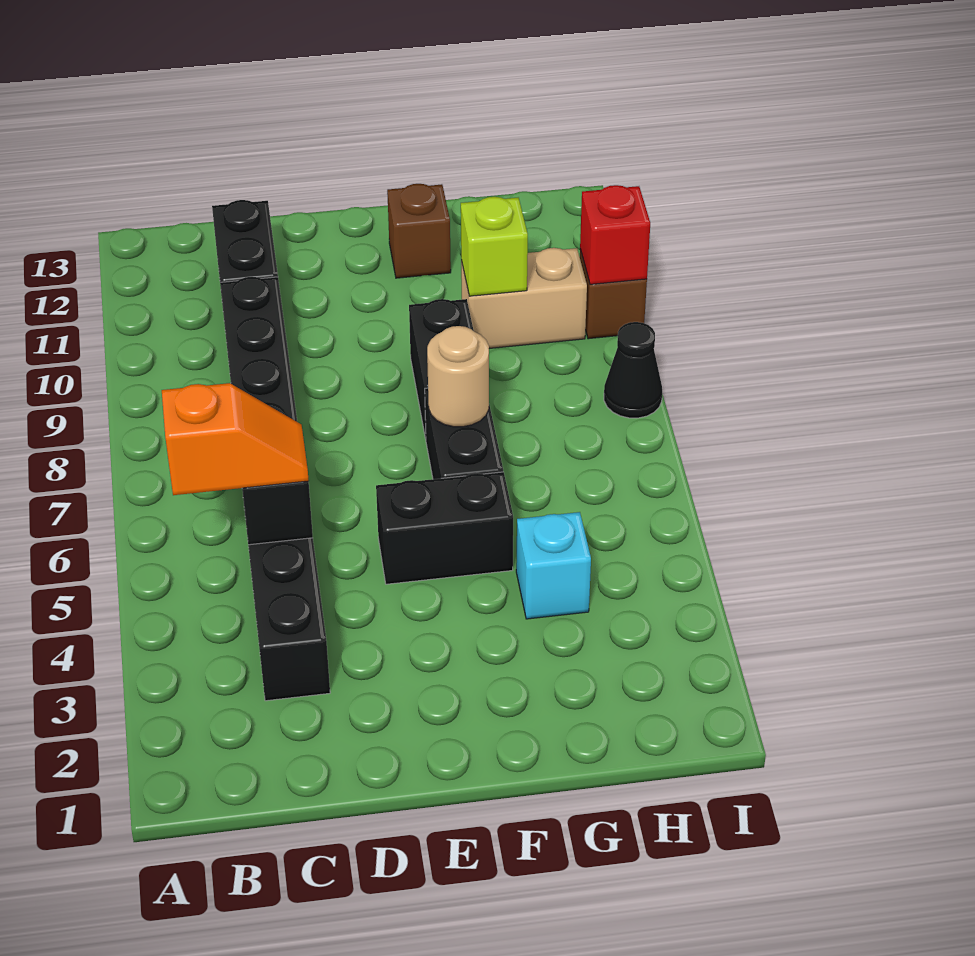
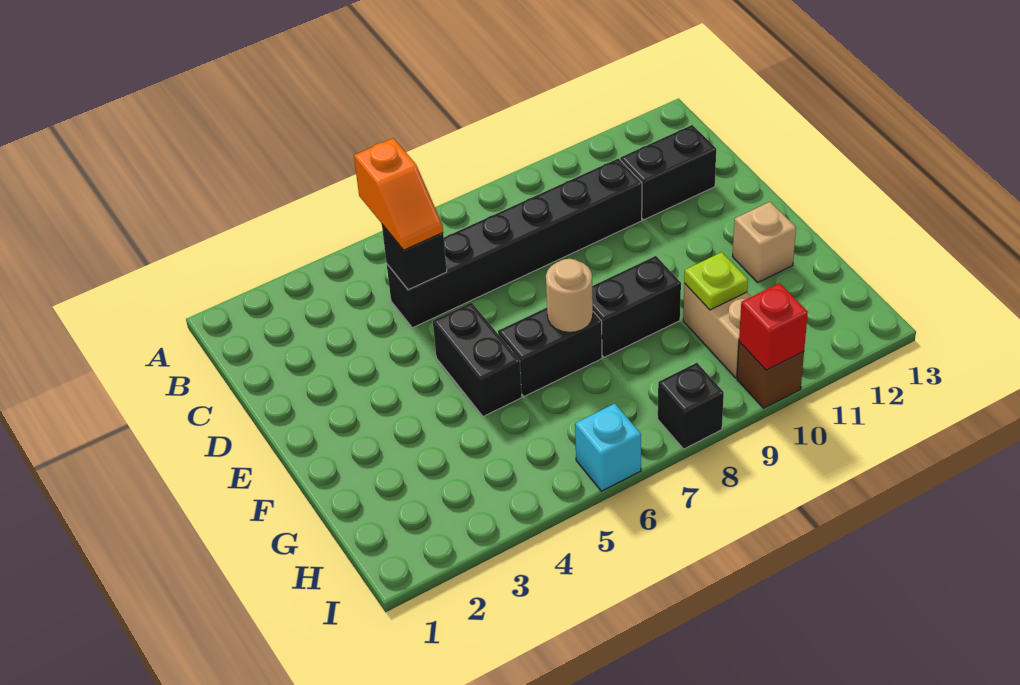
black brick C3:C10 level 1 -> black brick C5:C10 level 1
brown brick F12 level 1 -> tan brick F12 level 1
cyan brick G4 level 1 -> cyan brick I6 level 1
lime brick G10 level 2 -> lime plate G10 level 2
black cone I8 level 1 -> black brick I8 level 1

